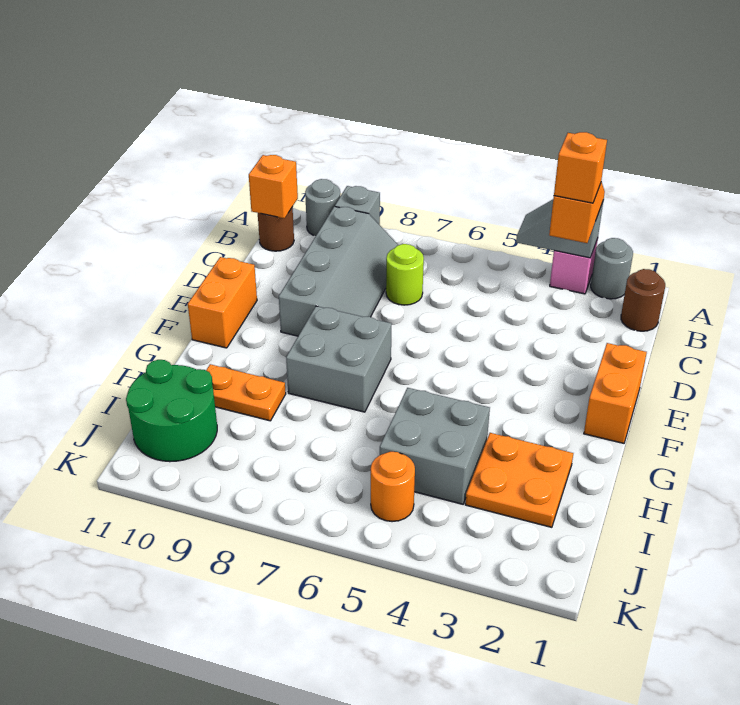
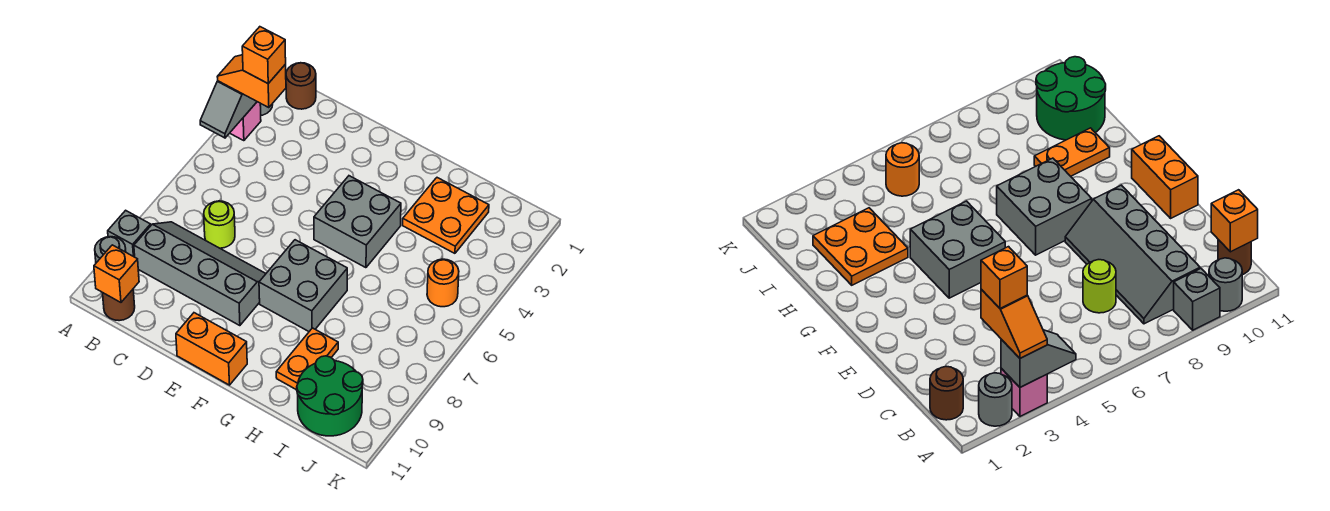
orange brick E1:F1 level 1 -> none
grey brick H4:I5 level 1 -> grey brick F4:G5 level 1

